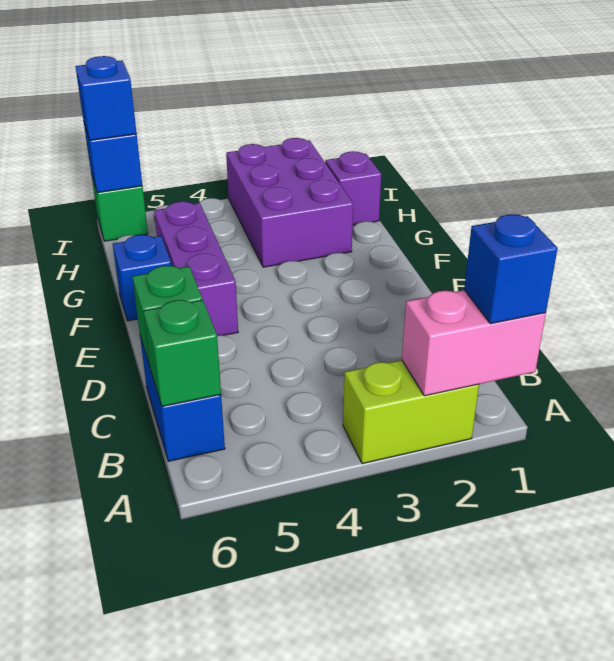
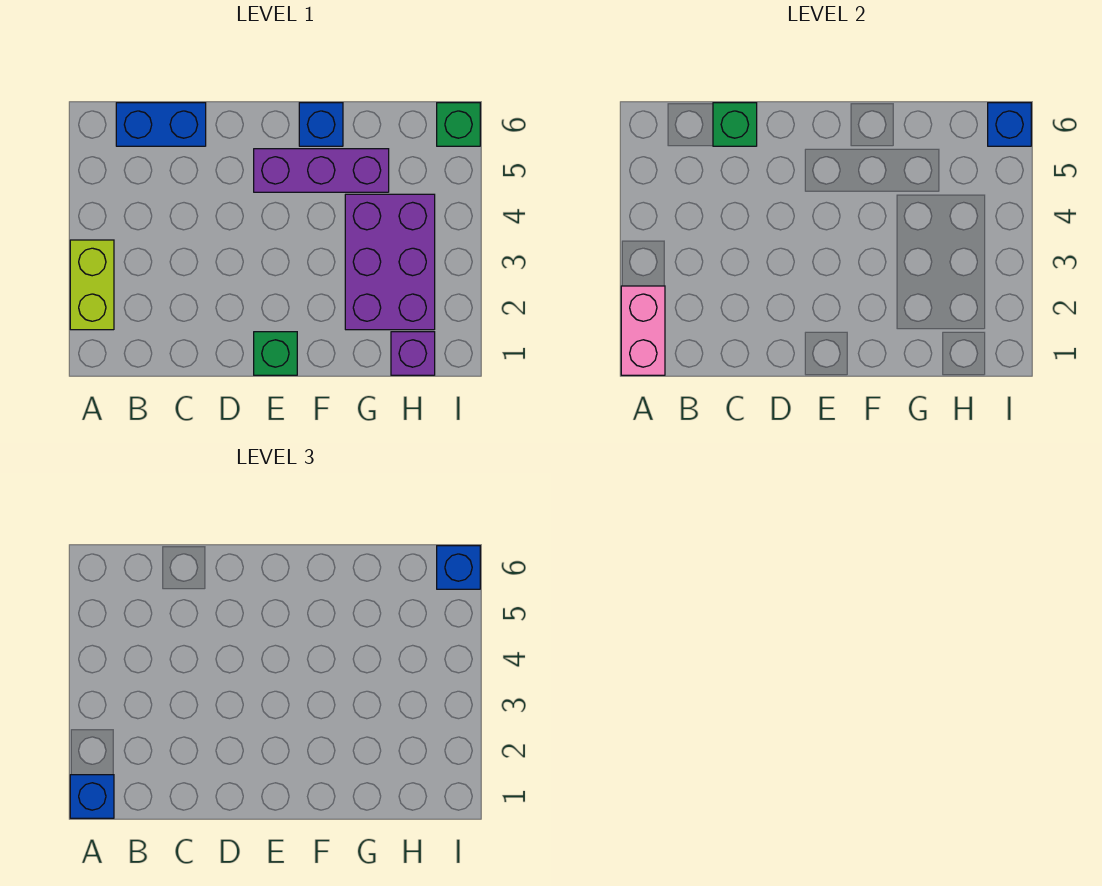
green brick B6 level 2 -> green brick E1 level 1
purple brick G2:I3 level 1 -> purple brick G2:H4 level 1

